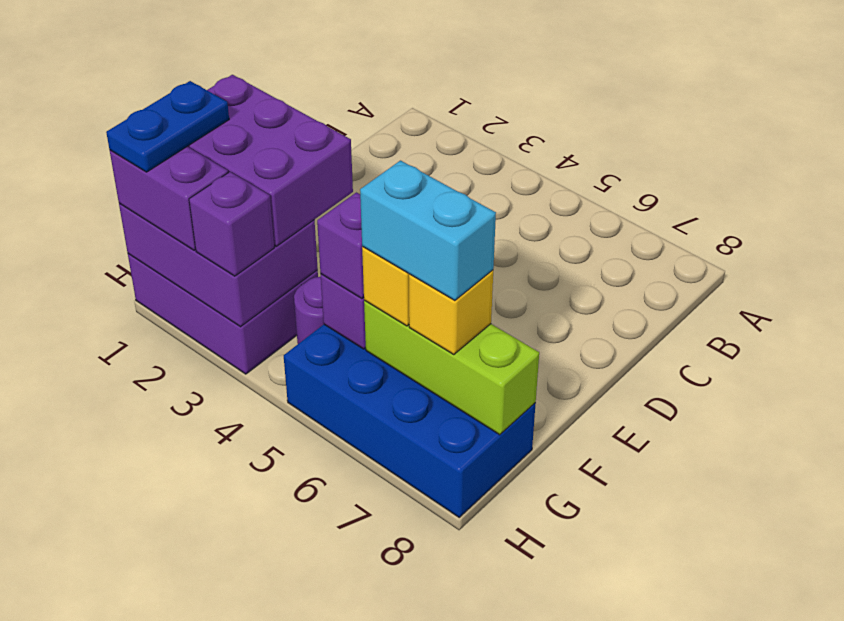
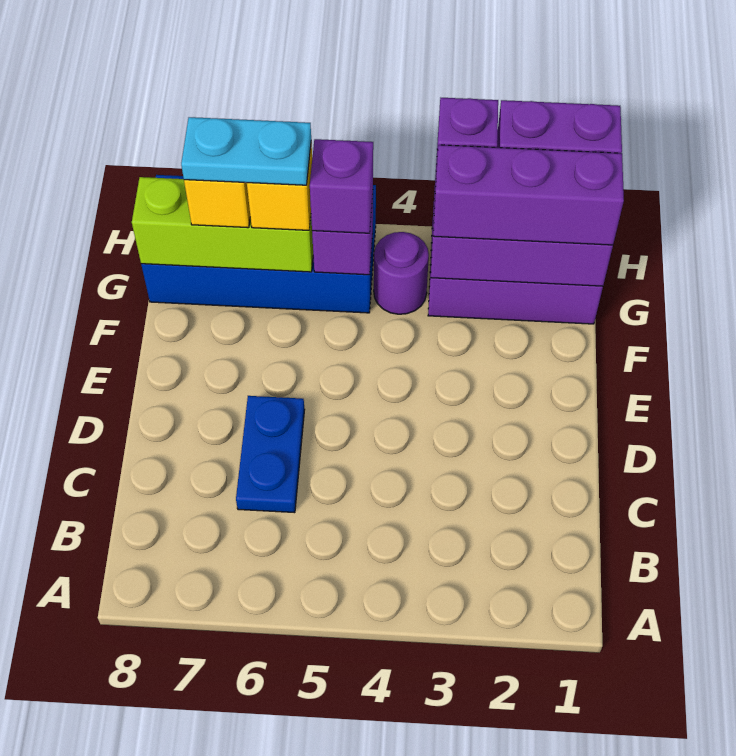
purple brick F1:G3 level 3 -> purple brick G1:G3 level 3
blue plate G1:H1 level 4 -> blue plate C6:D6 level 1
cyan brick G6:G7 level 4 -> cyan plate G6:G7 level 4

